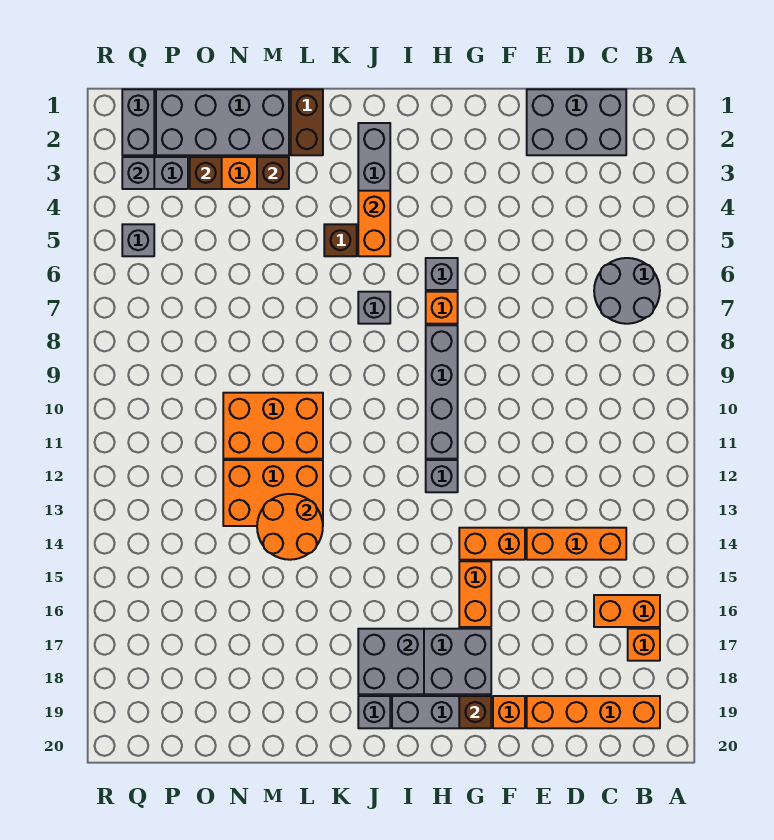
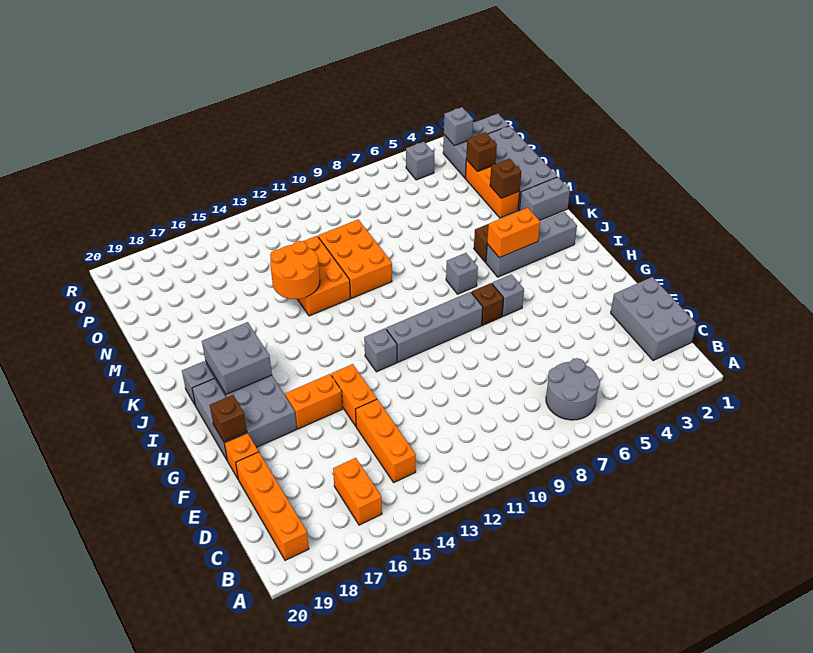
orange brick B17 level 1 -> none
orange brick H7 level 1 -> brown brick H7 level 1
brown brick L1:L2 level 1 -> grey brick L1:L2 level 1

